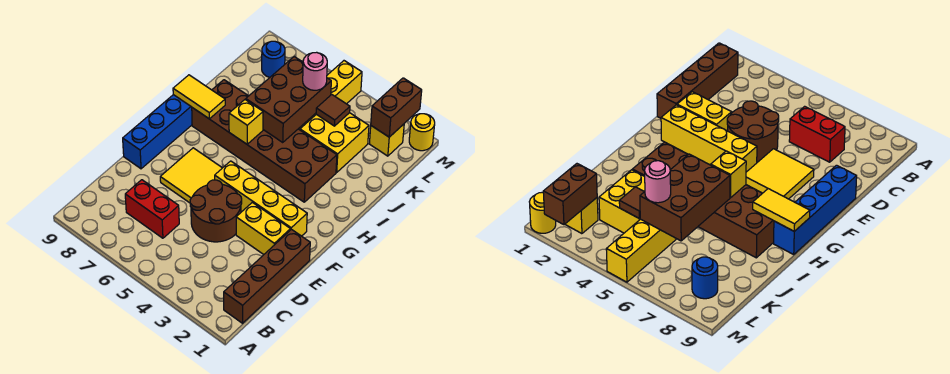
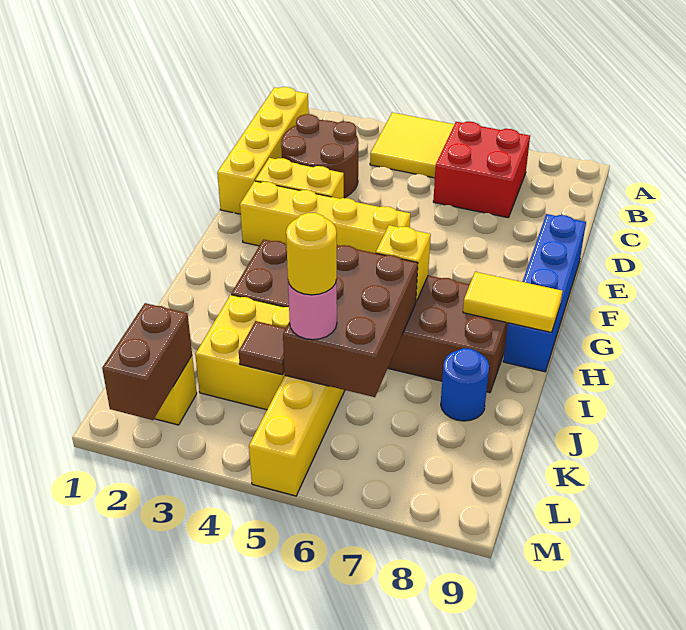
brown brick B1:E1 level 1 -> yellow brick B1:E1 level 1
red brick C6:C7 level 1 -> red brick B6:C7 level 1
brown round brick D4:E5 level 1 -> brown round brick C2:D3 level 1
yellow tile E6:F7 level 1 -> yellow tile A4:B5 level 1
blue round brick L8 level 1 -> blue round brick J8 level 1
yellow round brick M1 level 1 -> yellow round brick K5 level 4

